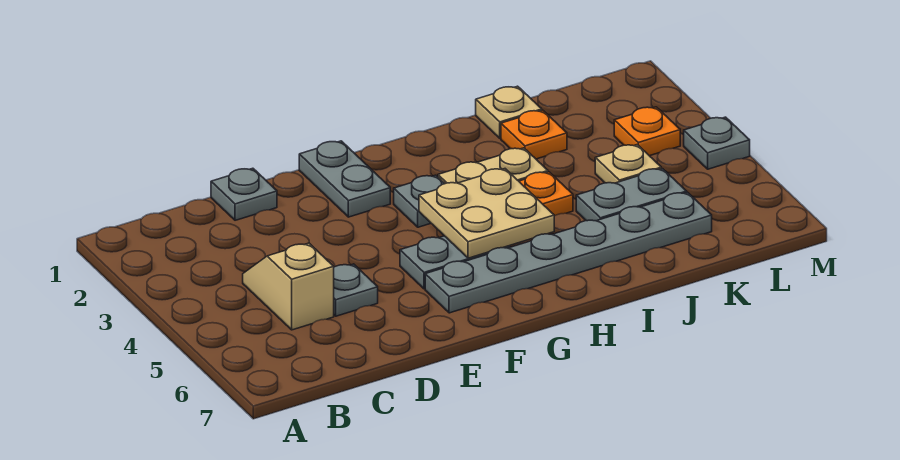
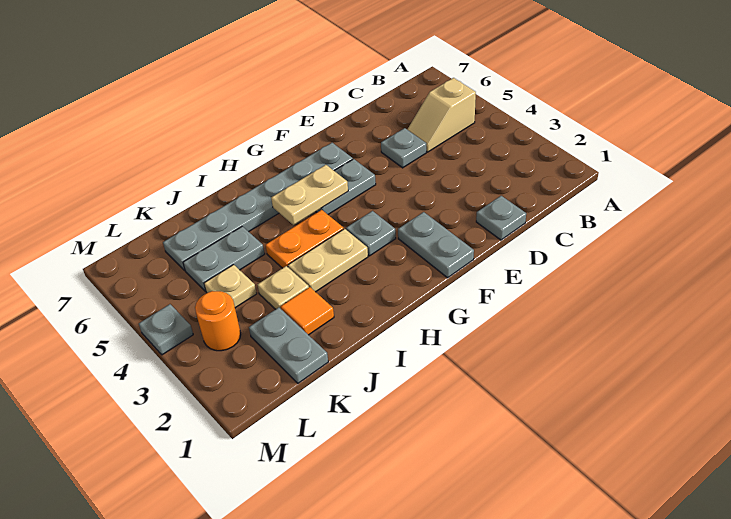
tan slope C4:C5 level 1 top 5 -> tan slope B5:C5 level 1 top B
tan plate G4:H5 level 2 -> tan plate G5:H5 level 2
tan plate J1 level 1 -> tan plate J3 level 1
orange plate J2 level 1 -> orange tile J2 level 1
none -> grey plate K1:K2 level 1
orange plate L3 level 1 -> orange round brick L3 level 1

